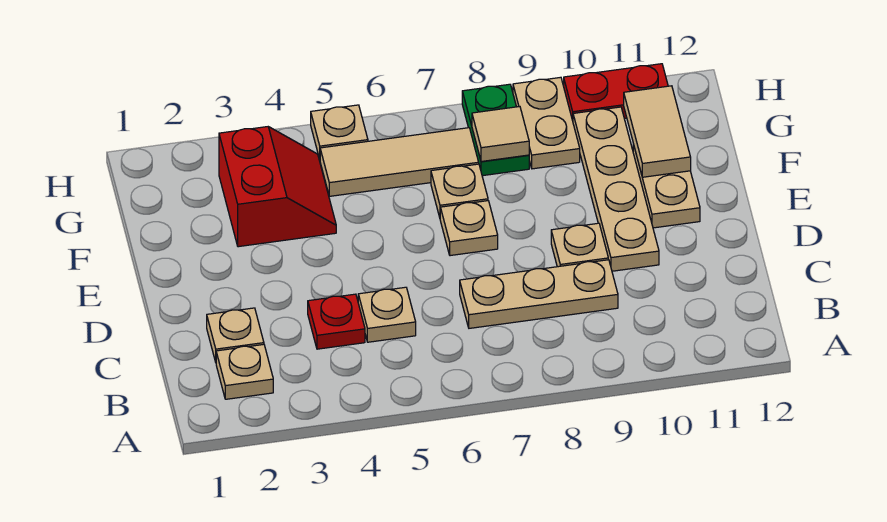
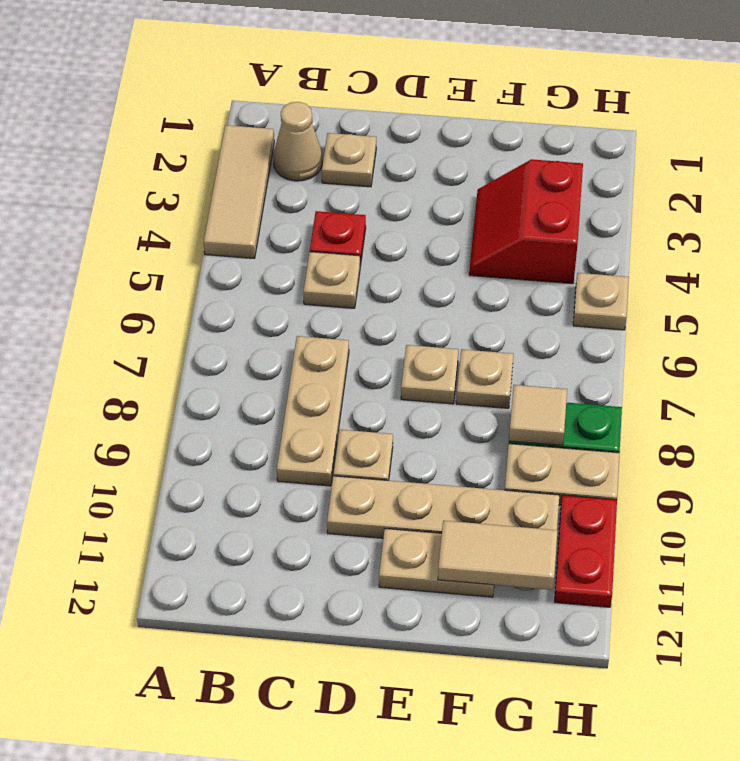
tan plate B2 level 1 -> tan cone B2 level 1
red slope F3:G4 level 1 top 3 -> red slope F3:G4 level 1 top G
tan tile G5:G7 level 1 -> tan tile A2:A4 level 1

